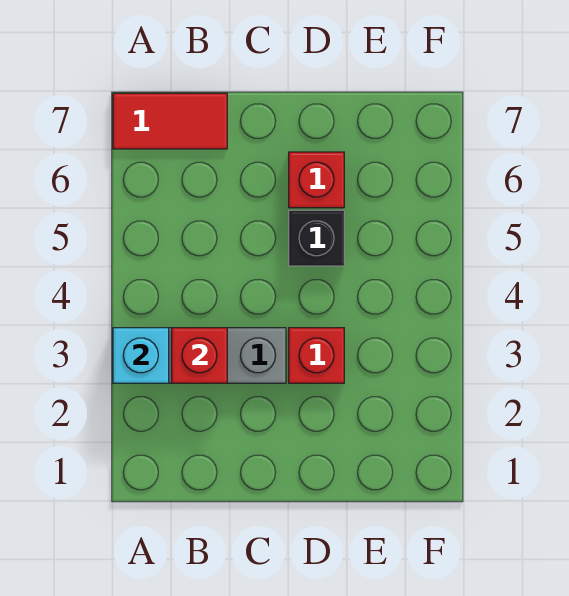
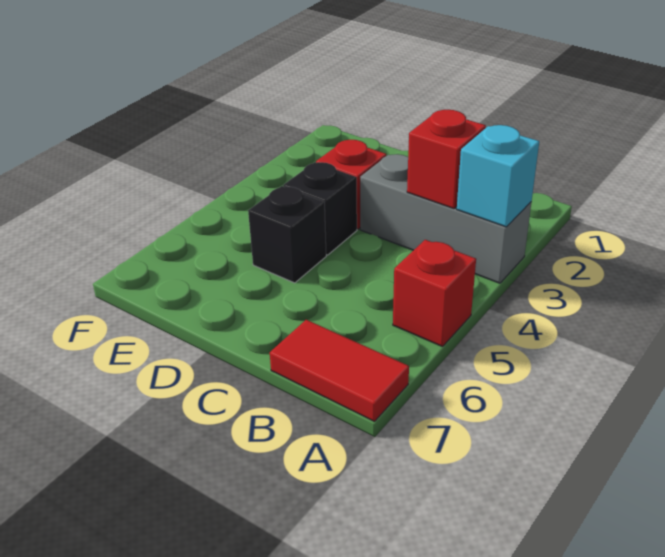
none -> black brick D4 level 1
red brick D6 level 1 -> red brick A5 level 1

